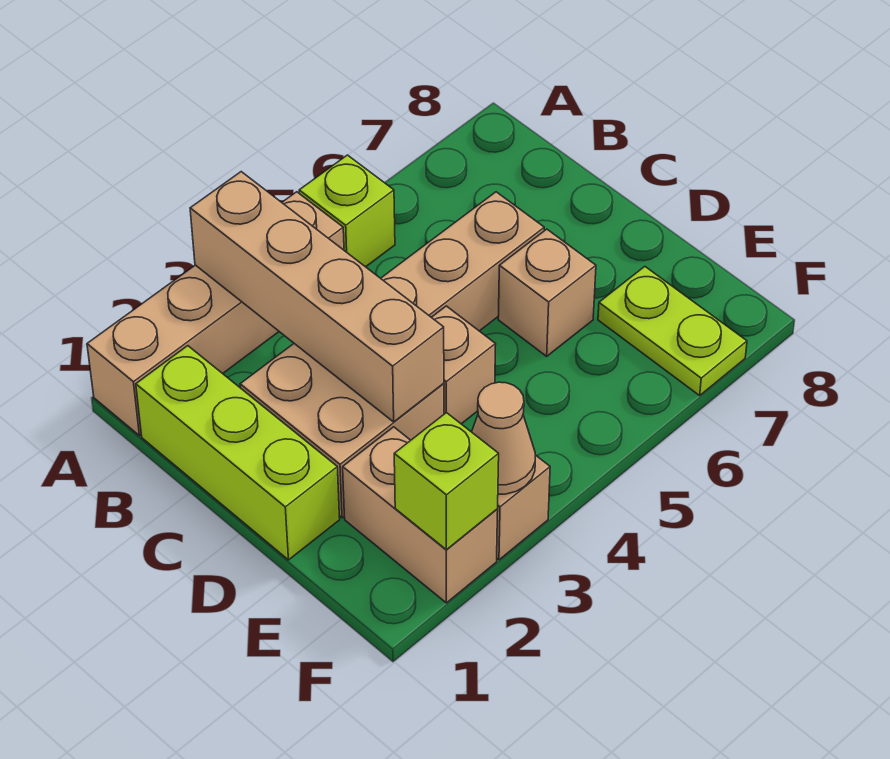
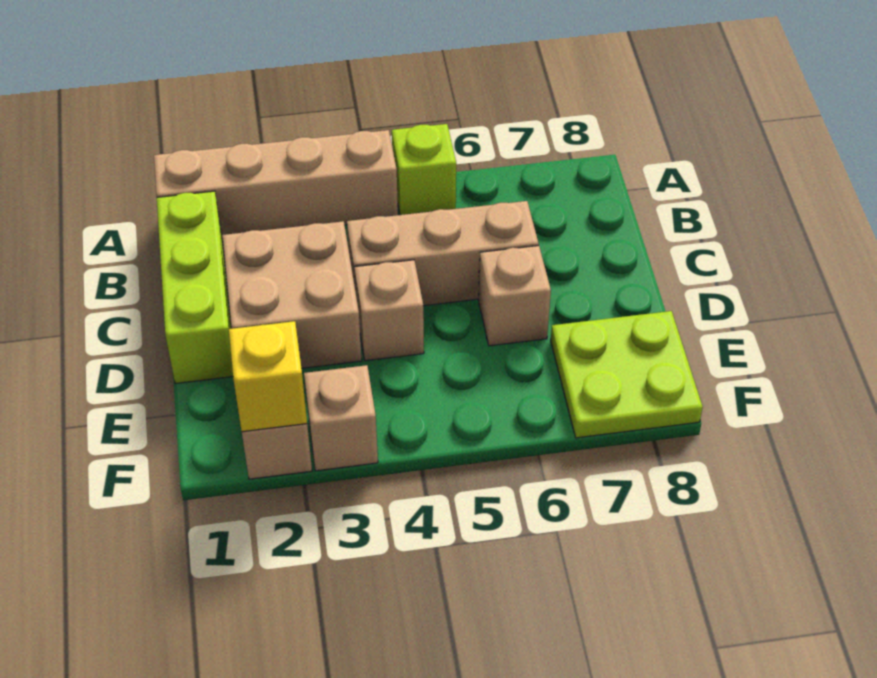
tan brick A3:D3 level 2 -> none
lime plate E7:F7 level 1 -> lime plate E7:F8 level 1
lime brick F2 level 2 -> yellow brick F2 level 2
tan cone F3 level 2 -> none

